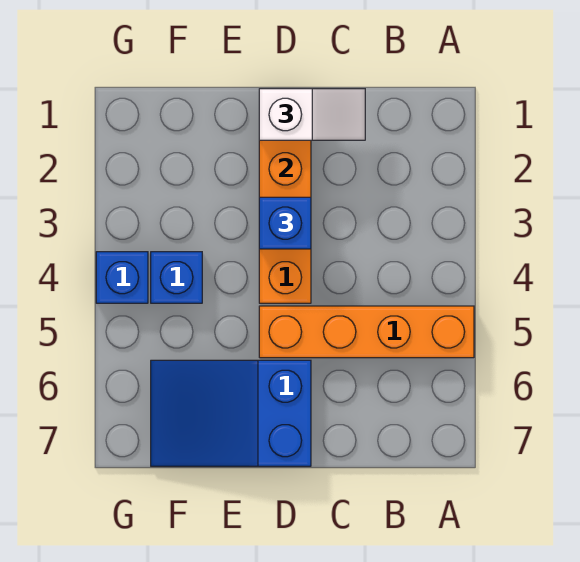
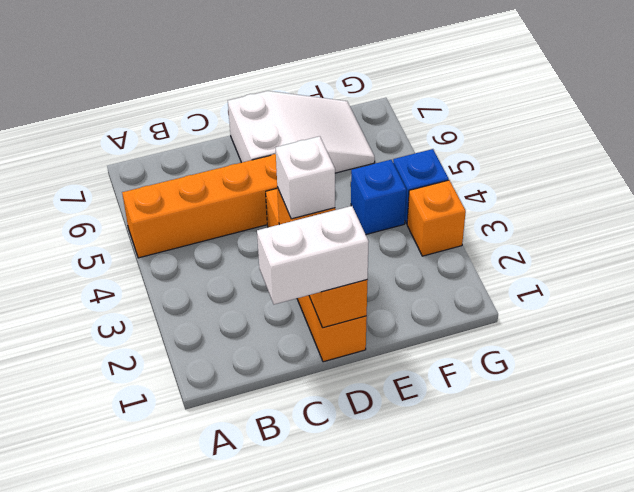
white slope C1:D1 level 3 top D -> white brick C1:D1 level 3
blue brick D3 level 3 -> white brick D3 level 3
blue slope D6:F7 level 1 top D -> white slope D6:F7 level 1 top D
none -> orange brick G3 level 1

